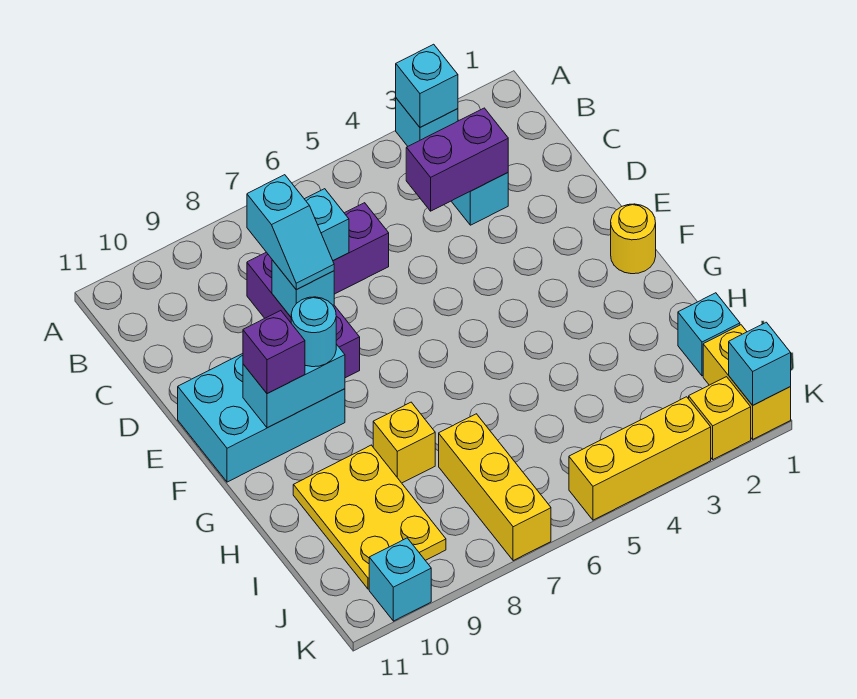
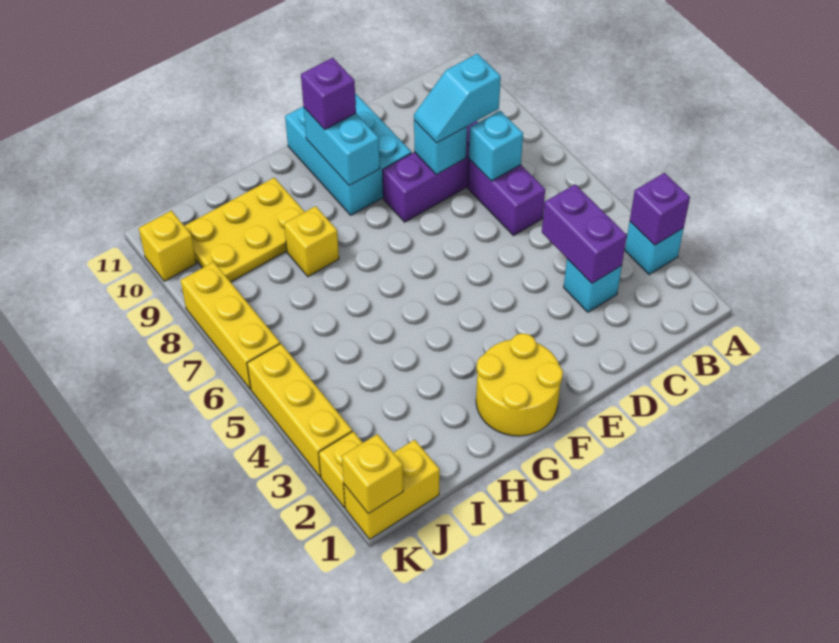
cyan brick A3 level 2 -> purple brick A3 level 2
yellow round brick F1 level 1 -> yellow round brick F1:G2 level 1
cyan round brick F9 level 3 -> none
cyan brick I1 level 1 -> none
yellow brick I7:K7 level 1 -> yellow brick K6:K8 level 1
cyan brick K1 level 2 -> yellow brick K1 level 2
cyan brick K10 level 1 -> yellow brick K10 level 1

